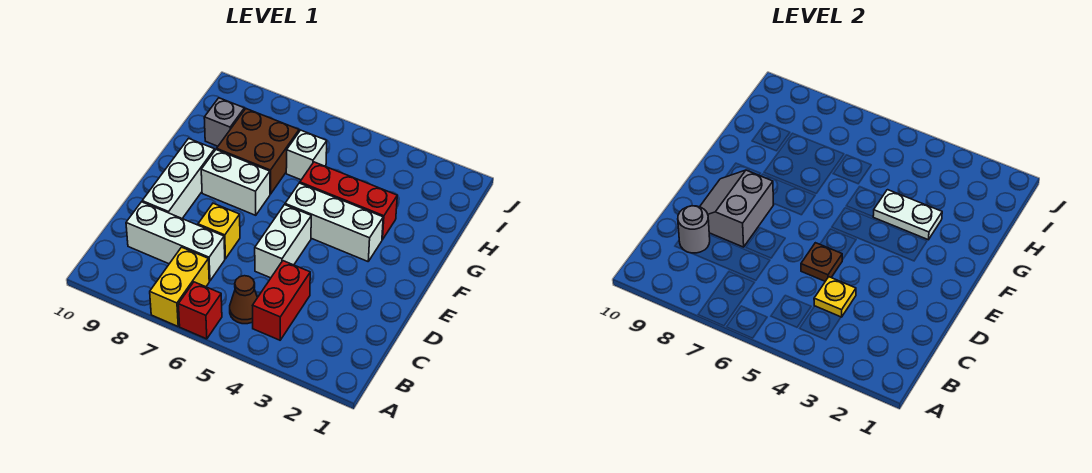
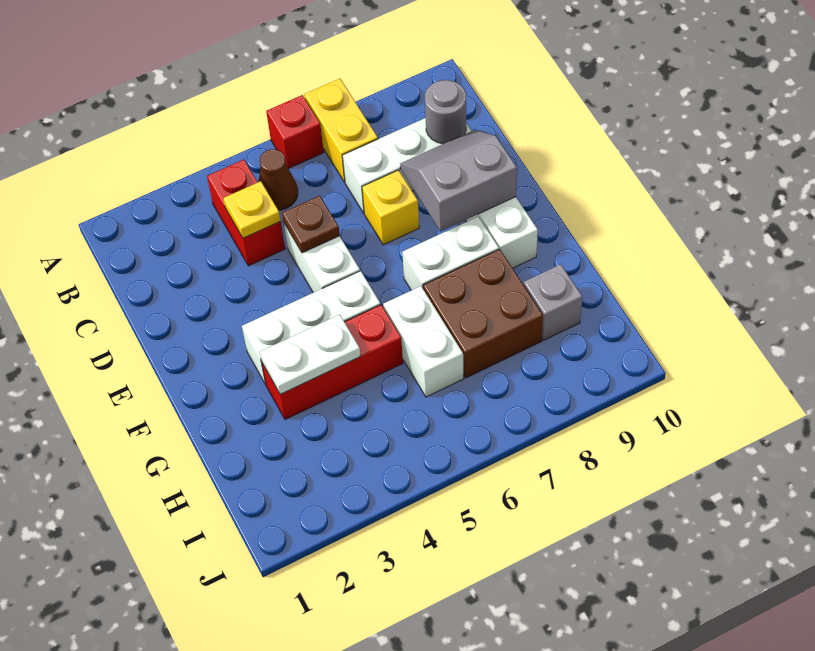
grey slope D8:E9 level 2 top 8 -> grey slope D8:E9 level 2 top E
white brick H6 level 1 -> white brick G6:H6 level 1

